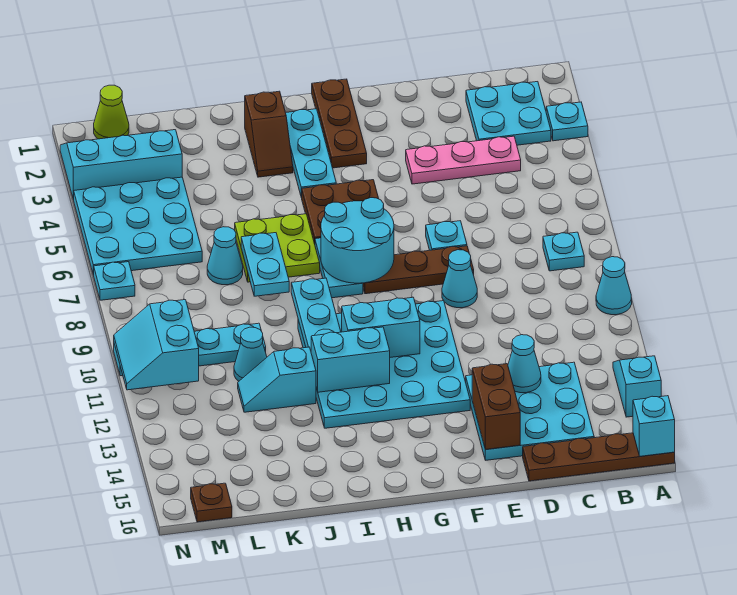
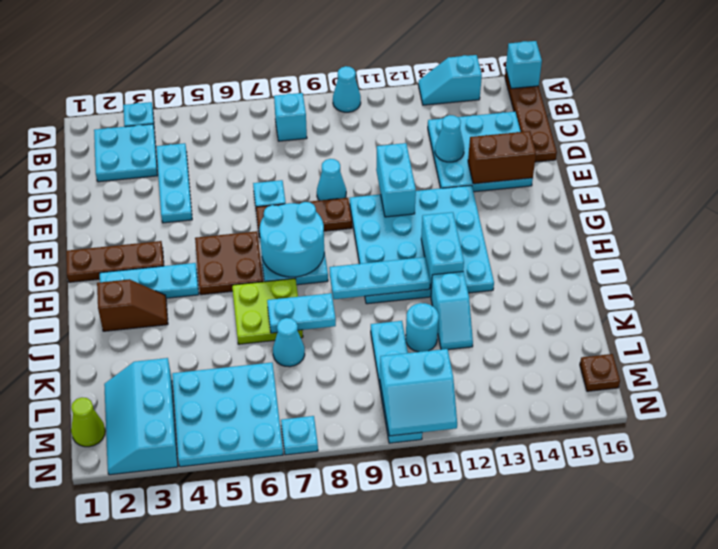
cyan plate B8 level 1 -> cyan brick B8 level 1
pink plate C4:E4 level 1 -> cyan plate C4:E4 level 1
brown plate E8:G8 level 1 -> brown plate F7:F9 level 1
cyan brick G11:H11 level 2 -> cyan brick E11:F11 level 2
cyan cone K11 level 1 -> cyan round brick K11 level 1

